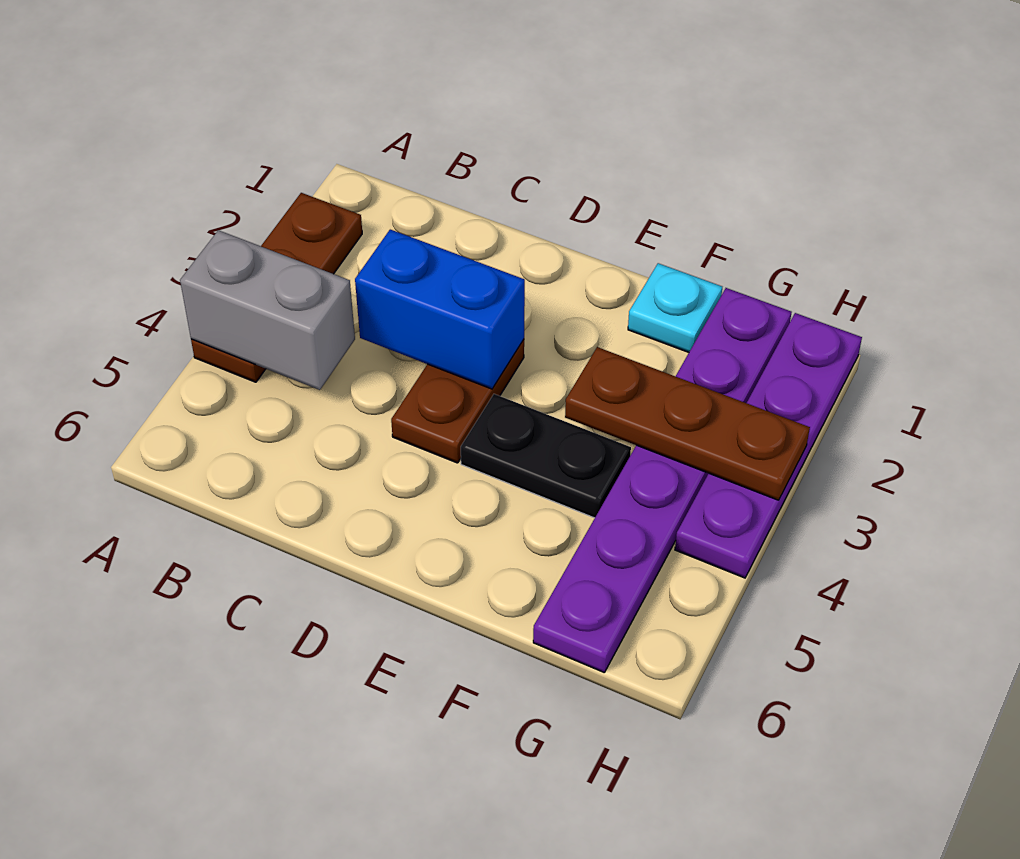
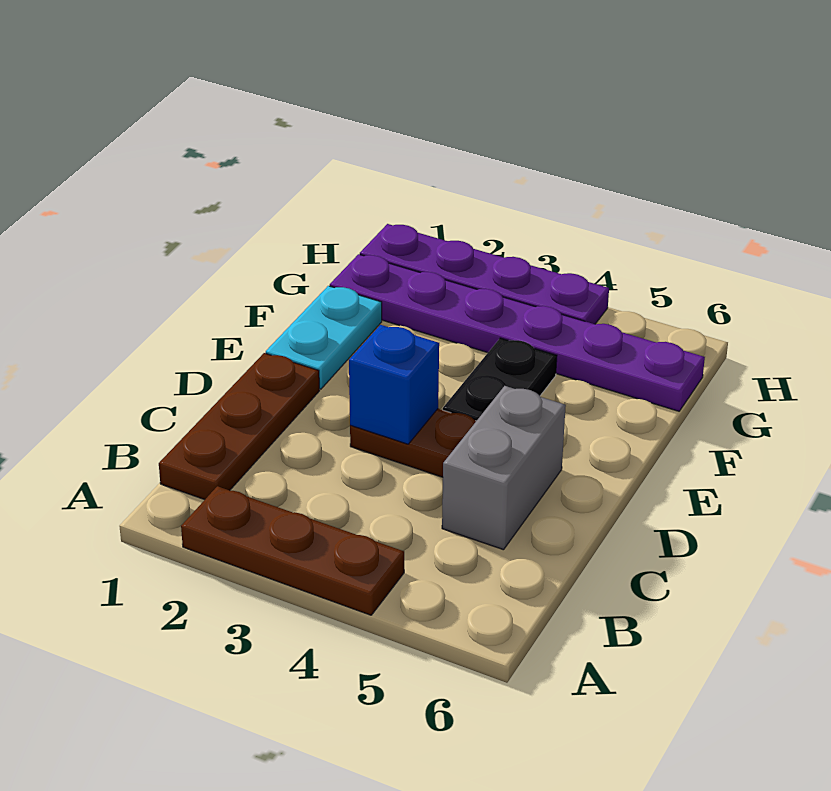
grey brick A4:B4 level 2 -> grey brick C5:D5 level 1
blue brick C3:D3 level 2 -> blue brick D3 level 2
cyan plate F1 level 1 -> cyan plate E1:F1 level 1
brown plate F3:H3 level 2 -> brown plate B1:D1 level 1

